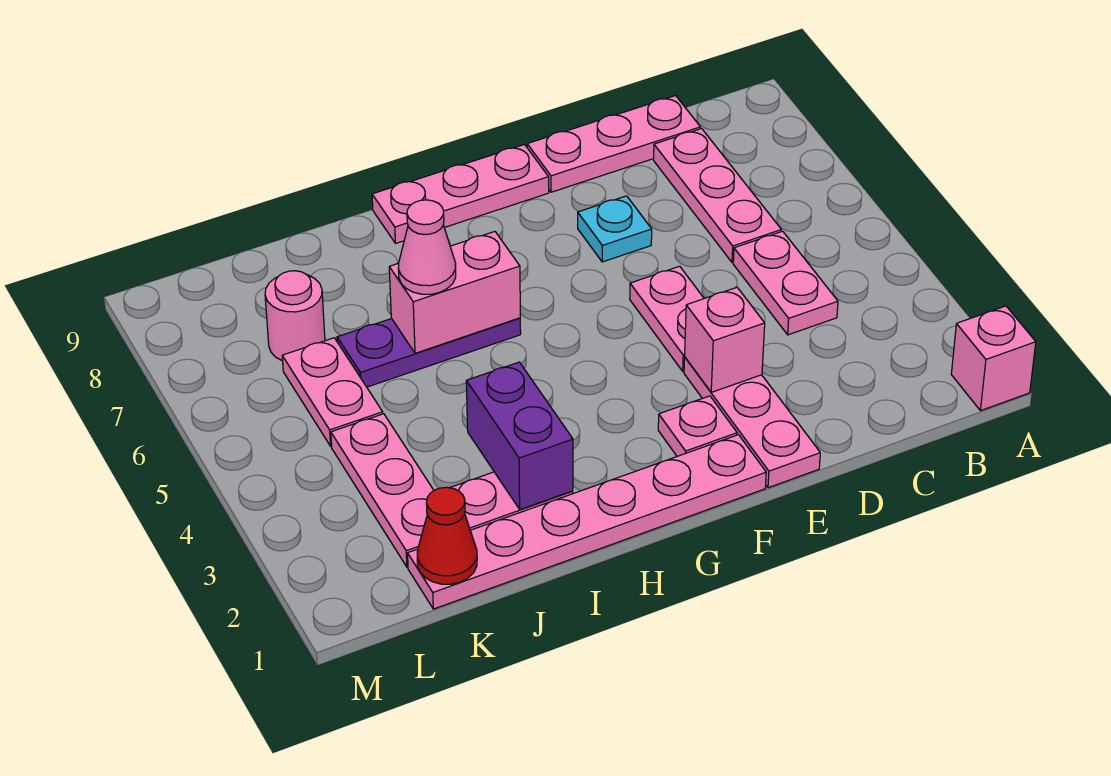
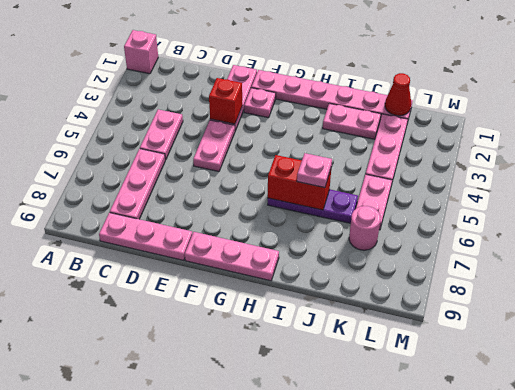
pink brick E3 level 2 -> red brick E3 level 2
cyan plate E7 level 1 -> none
pink brick H6:I6 level 2 -> red brick H6:I6 level 2
purple brick I2:I3 level 2 -> none
pink cone I6 level 3 -> pink plate I6 level 3

